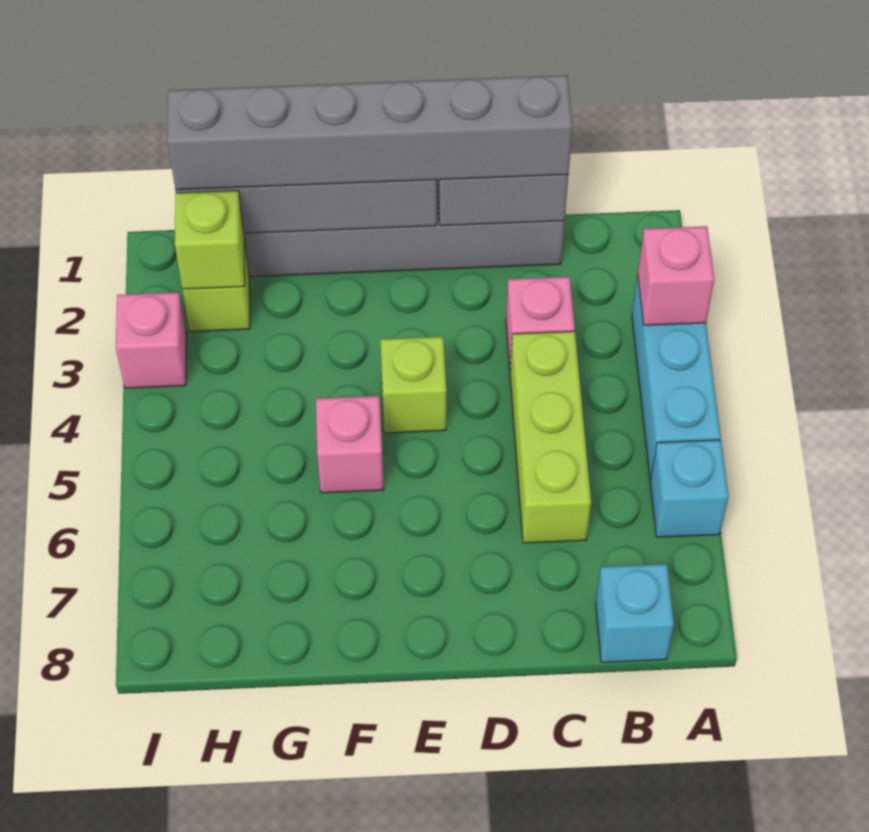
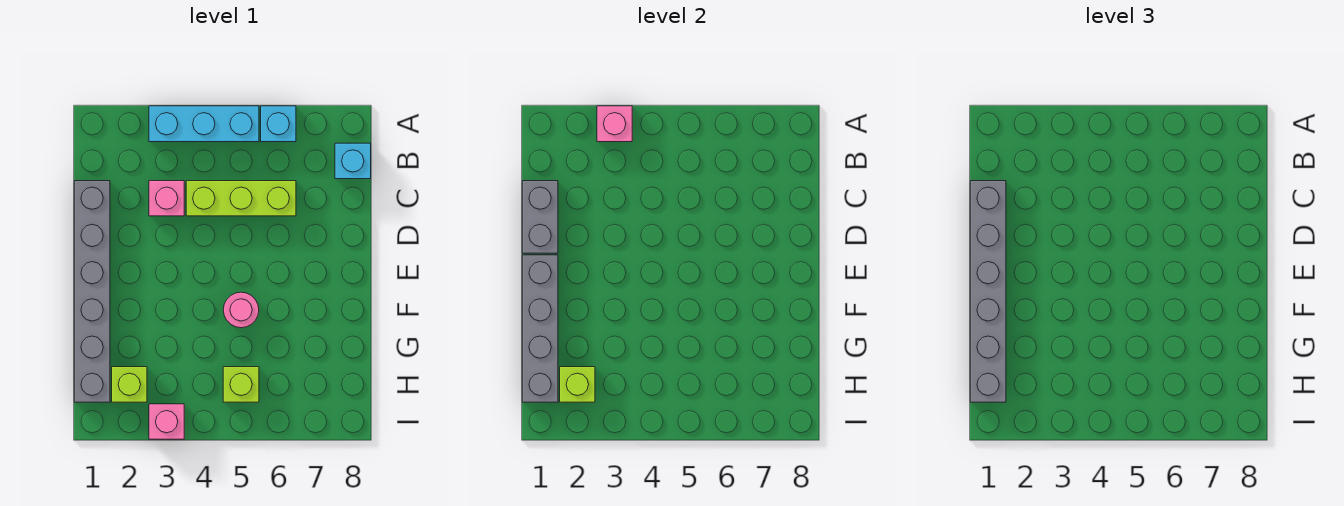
lime brick E4 level 1 -> lime brick H5 level 1
pink brick F5 level 1 -> pink round brick F5 level 1

